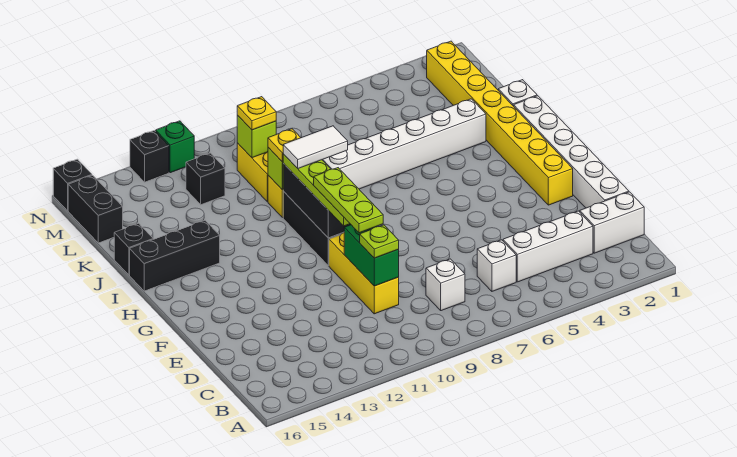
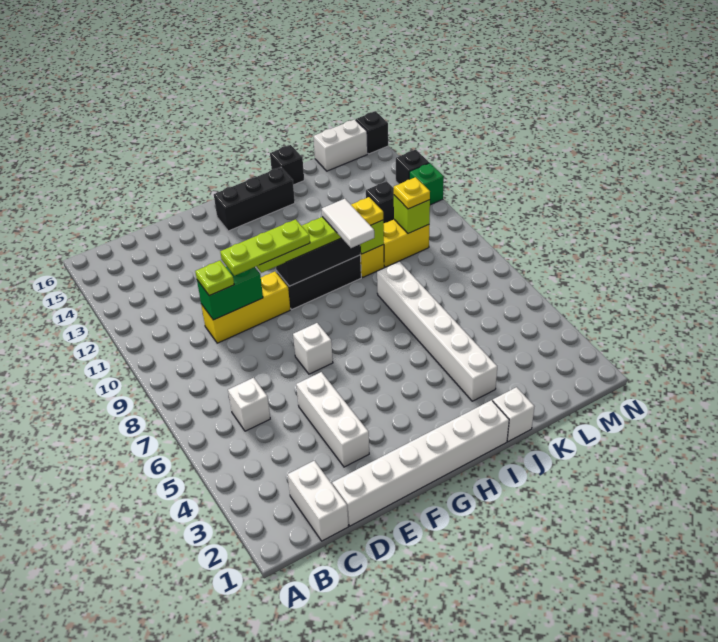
white brick C3:C5 level 1 -> white brick E3:E5 level 1
white brick C8 level 1 -> white brick F7 level 1
yellow brick F2:M2 level 1 -> none
black brick I14:I16 level 1 -> black brick G15:I15 level 1
black brick L16:M16 level 1 -> white brick L16:M16 level 1

